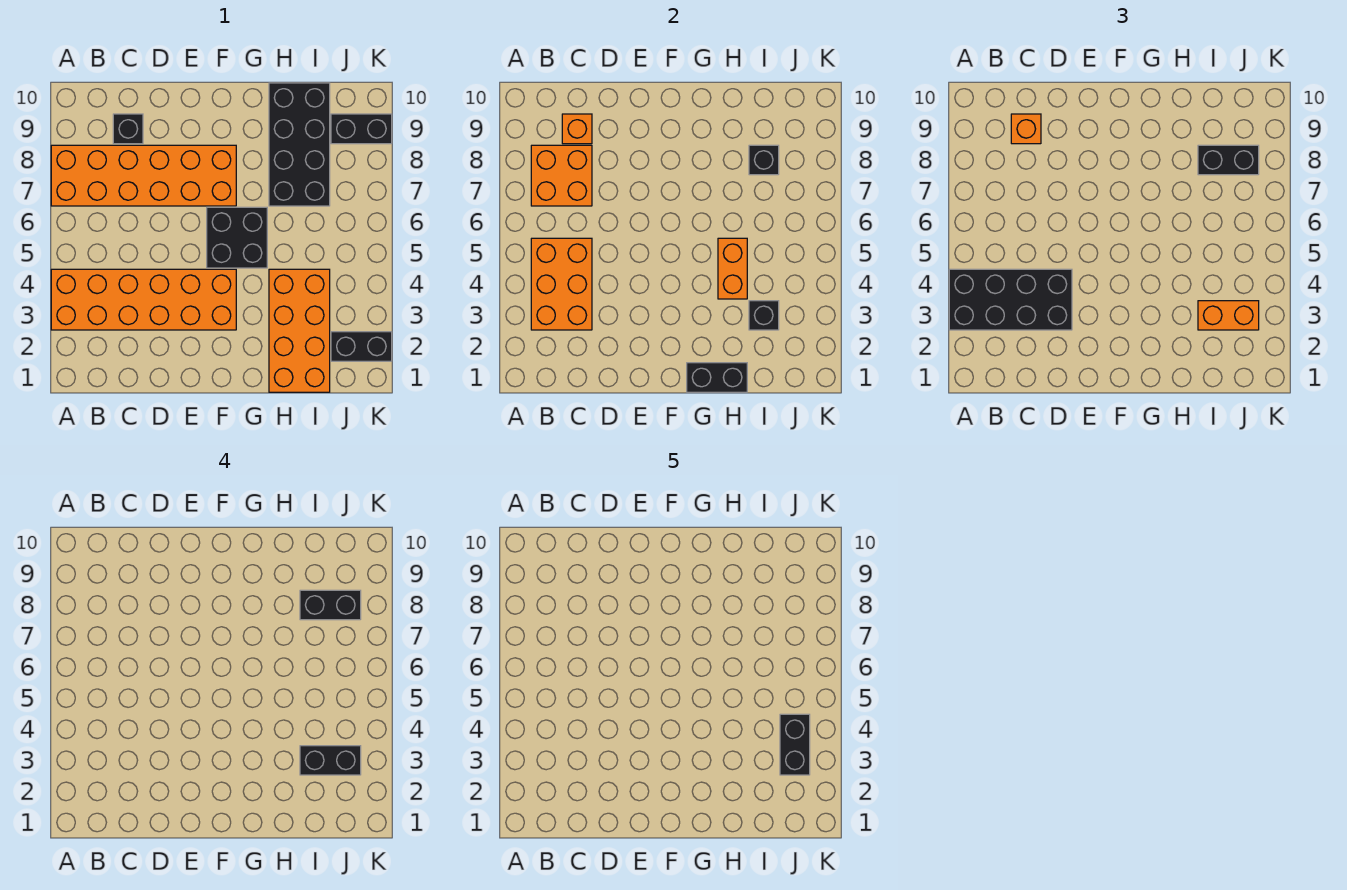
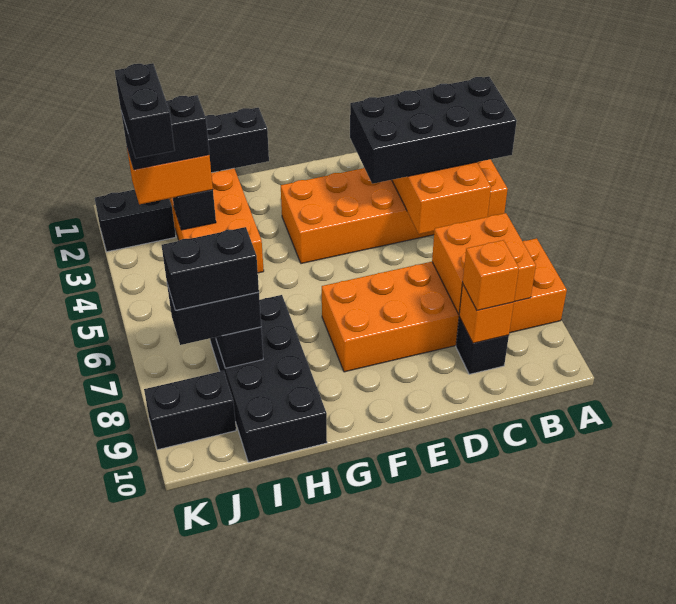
black brick F5:G6 level 1 -> none
orange brick H4:H5 level 2 -> none

